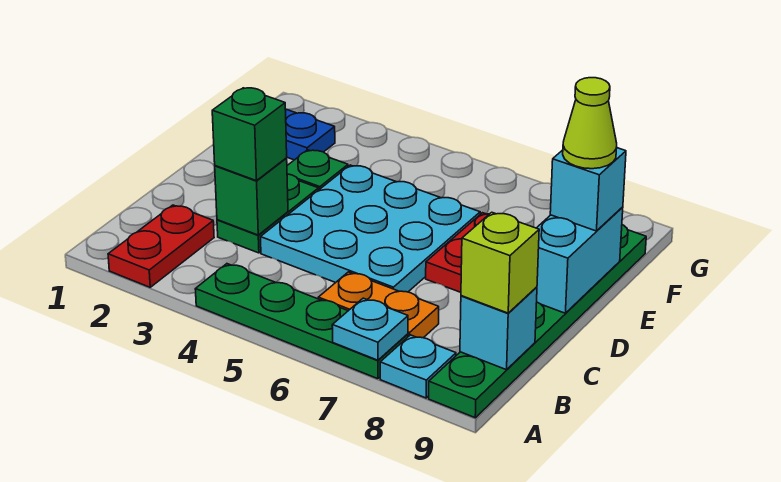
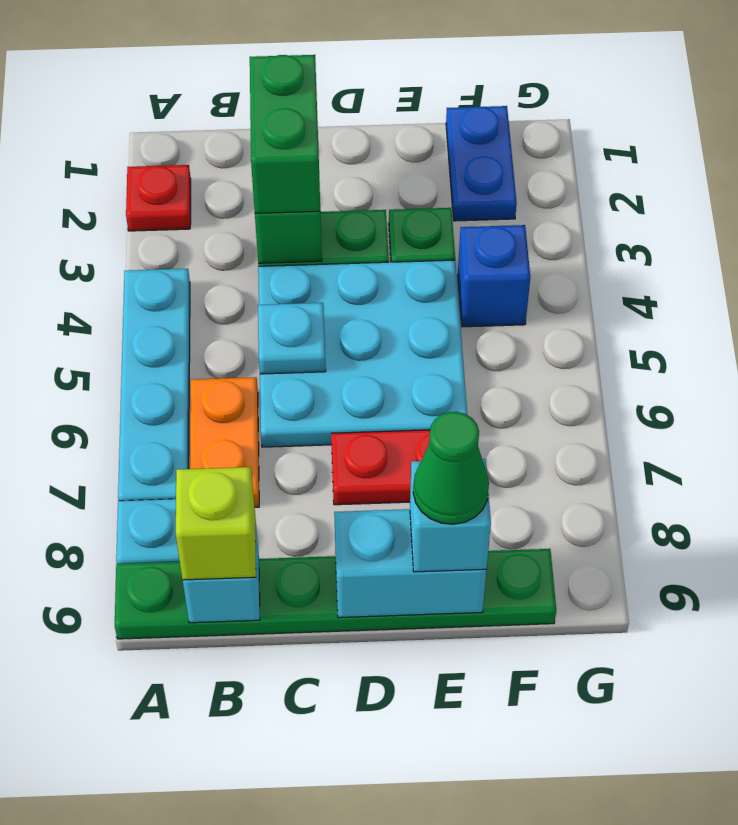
red plate A2:B2 level 1 -> red plate A2 level 1
green plate A4:A7 level 1 -> cyan plate A4:A7 level 1
cyan plate A7 level 2 -> cyan plate C5 level 2
green brick C3 level 3 -> green brick C2:C3 level 3
lime cone E9 level 4 -> green cone E9 level 4
none -> blue brick F4 level 1

